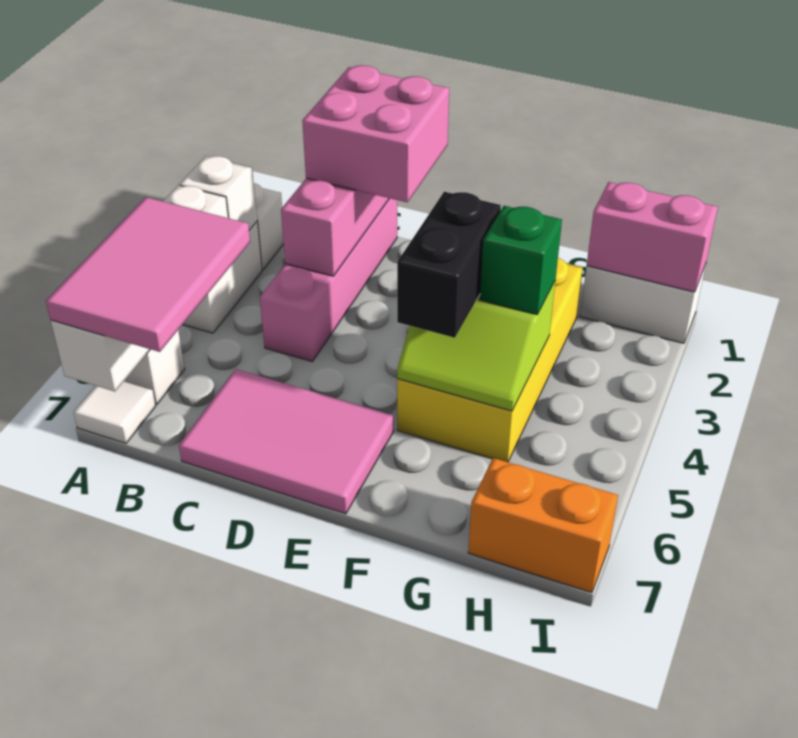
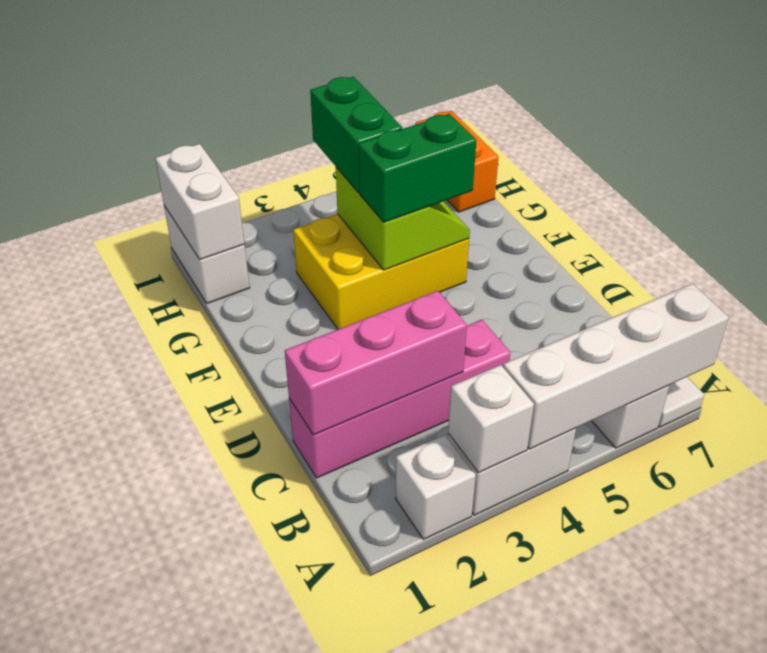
pink tile A5:B7 level 3 -> none
pink brick C1:D2 level 3 -> none
pink tile C6:E7 level 1 -> none
yellow brick F2:G5 level 1 -> yellow brick F3:G5 level 1
black brick F4:F5 level 3 -> green brick F4:F5 level 3
green brick G4 level 3 -> green brick G4:H4 level 3
pink brick H1:I1 level 2 -> white brick H1:I1 level 2

